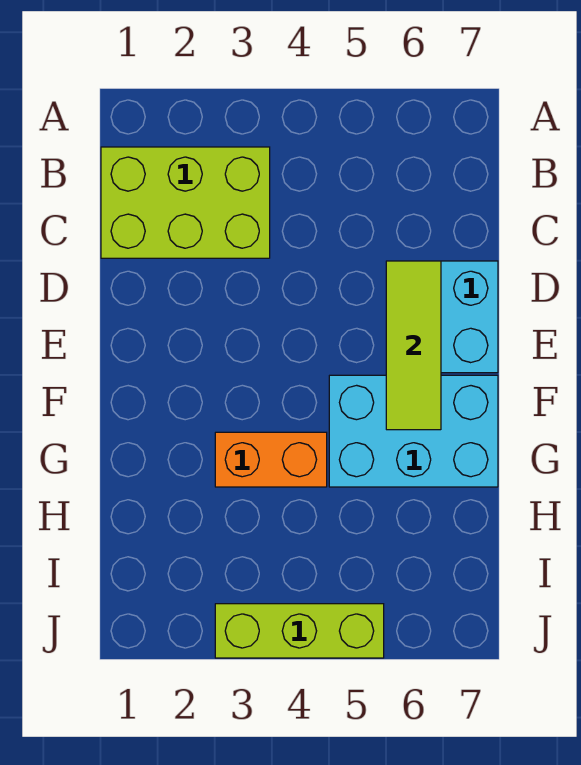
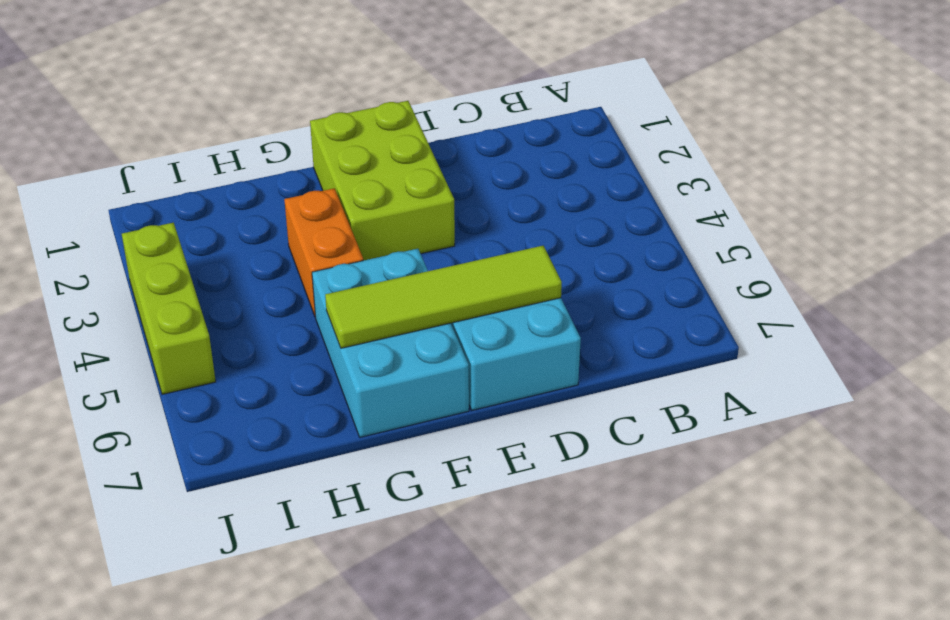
lime brick B1:C3 level 1 -> lime brick E1:F3 level 1
lime tile D6:F6 level 2 -> lime tile D6:G6 level 2

